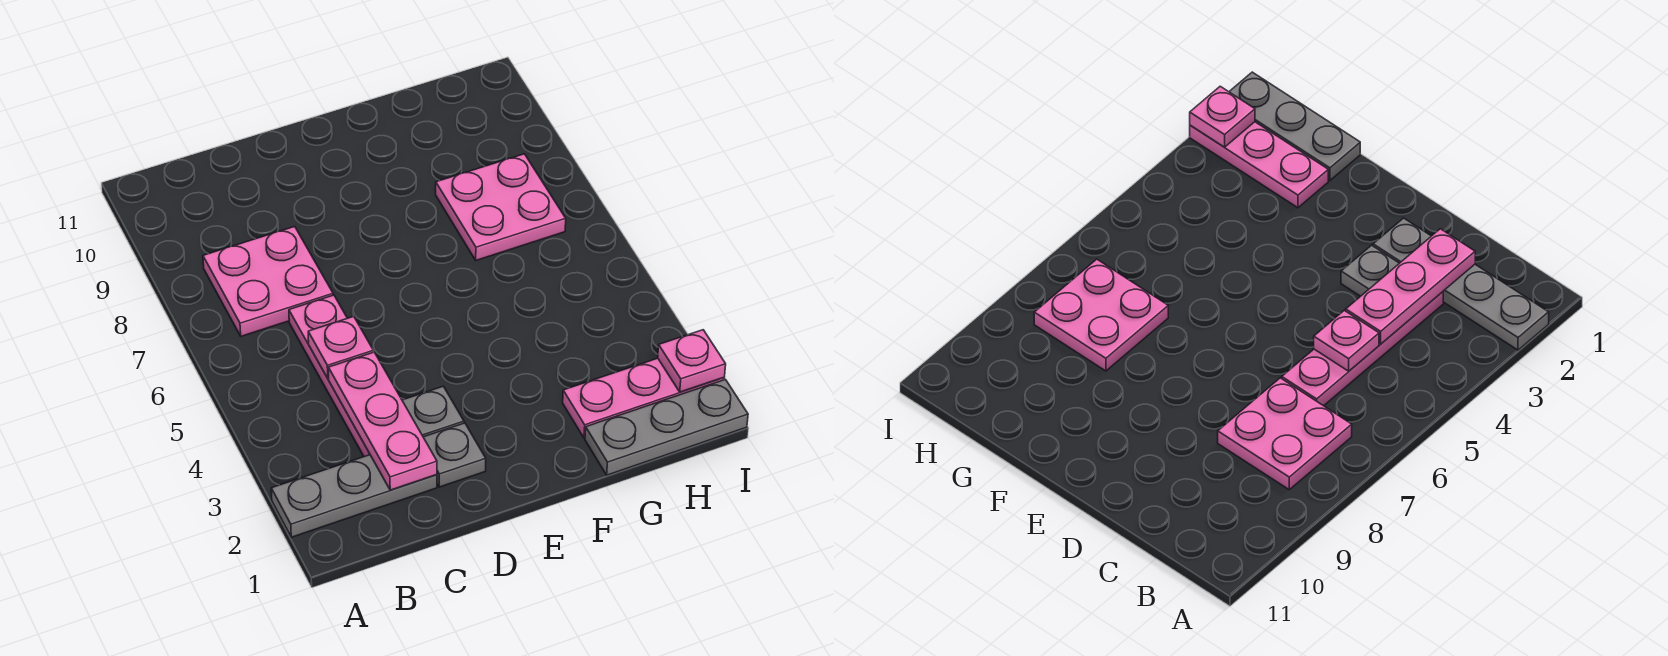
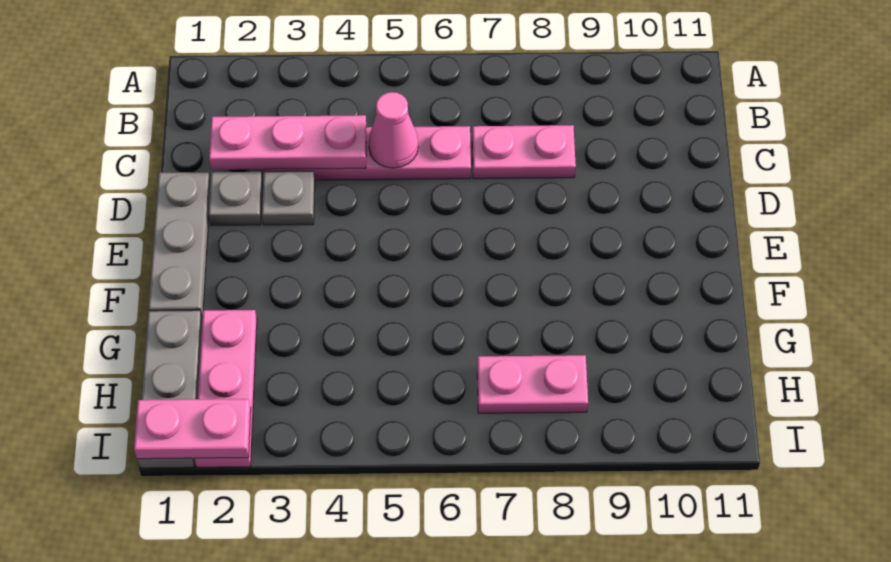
grey plate A2:C2 level 1 -> grey plate D1:F1 level 1
pink plate B7:C8 level 1 -> pink plate C7:C8 level 1
pink plate C5 level 2 -> pink cone C5 level 2
pink plate G7:H8 level 1 -> pink plate H7:H8 level 1
pink plate I2 level 2 -> pink plate I1:I2 level 2

